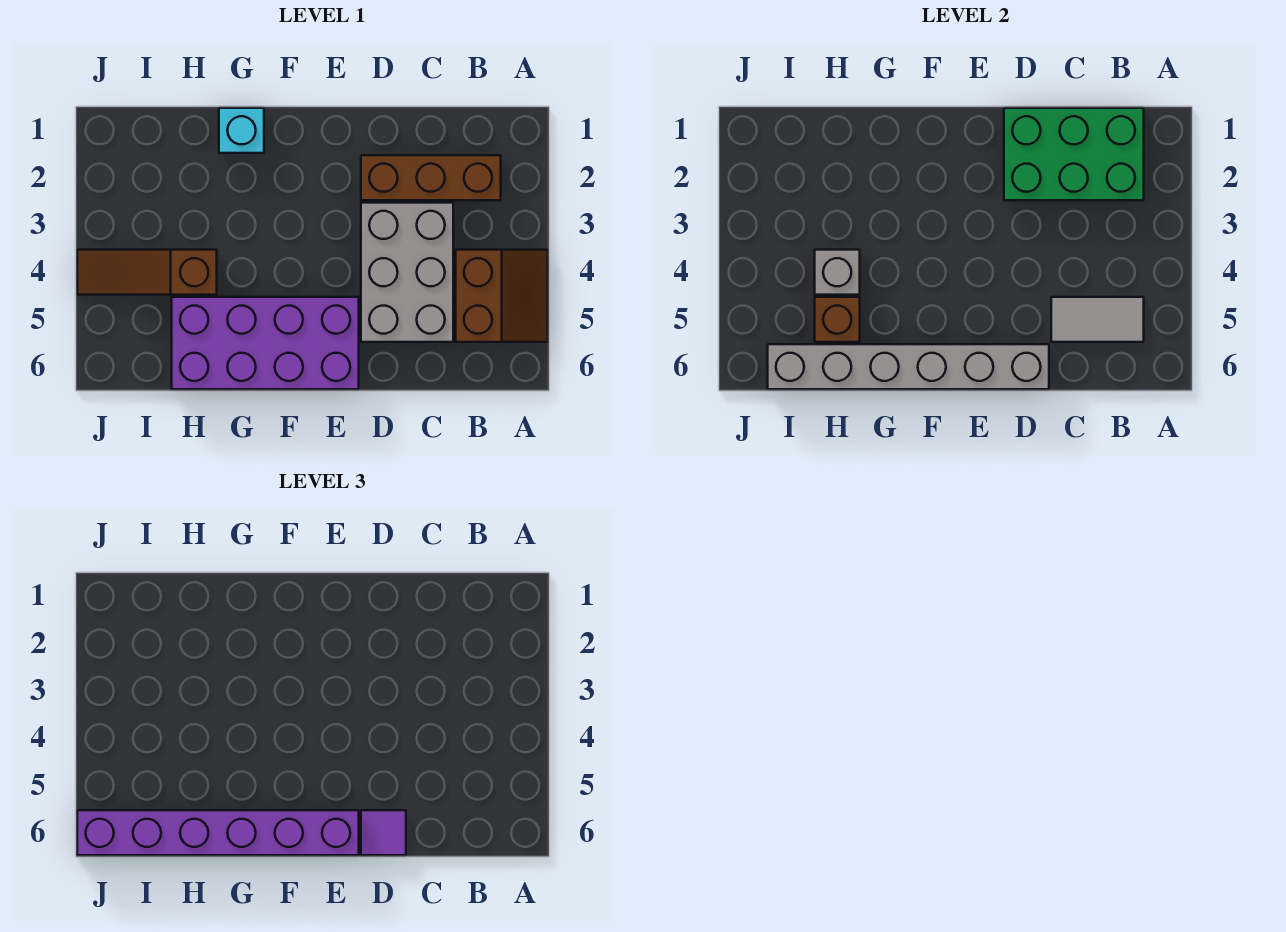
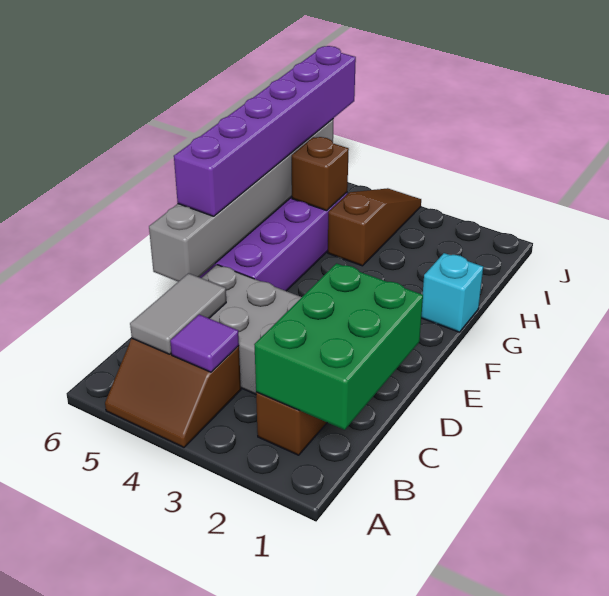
purple tile D6 level 3 -> purple tile B4 level 2
grey brick H4 level 2 -> none

